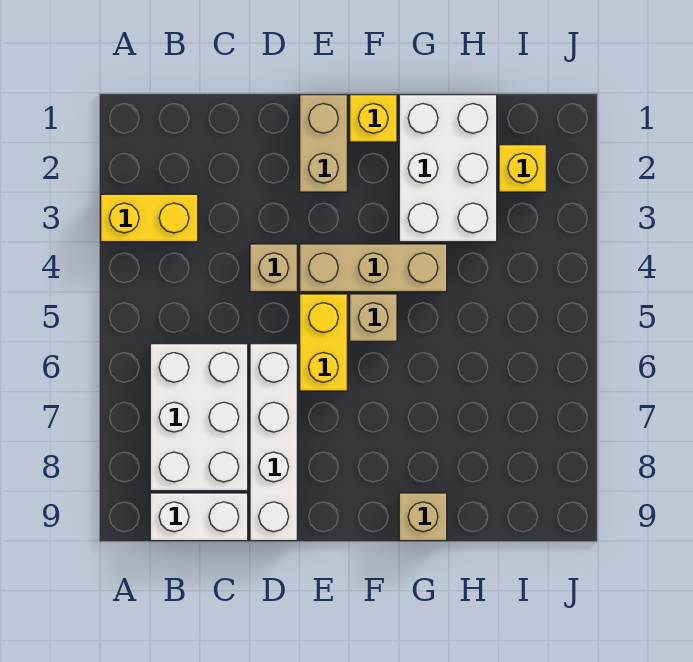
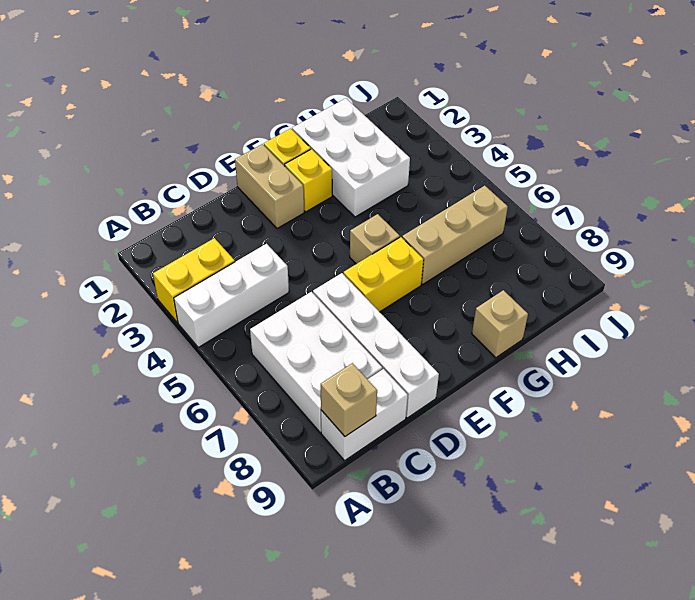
none -> white brick A4:C4 level 1
tan brick D4 level 1 -> tan brick B9 level 2
tan brick E4:G4 level 1 -> tan brick G6:I6 level 1
yellow brick E5:E6 level 1 -> yellow brick E6:F6 level 1
yellow brick I2 level 1 -> yellow brick F2 level 1

